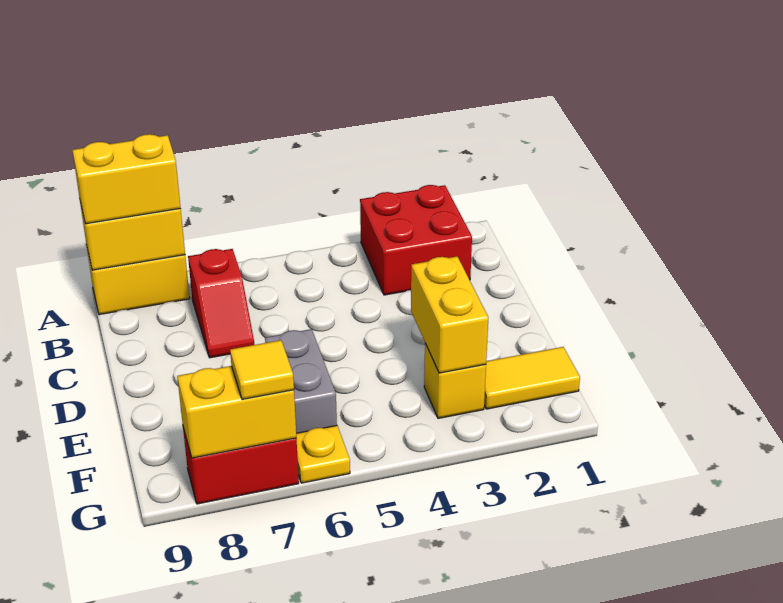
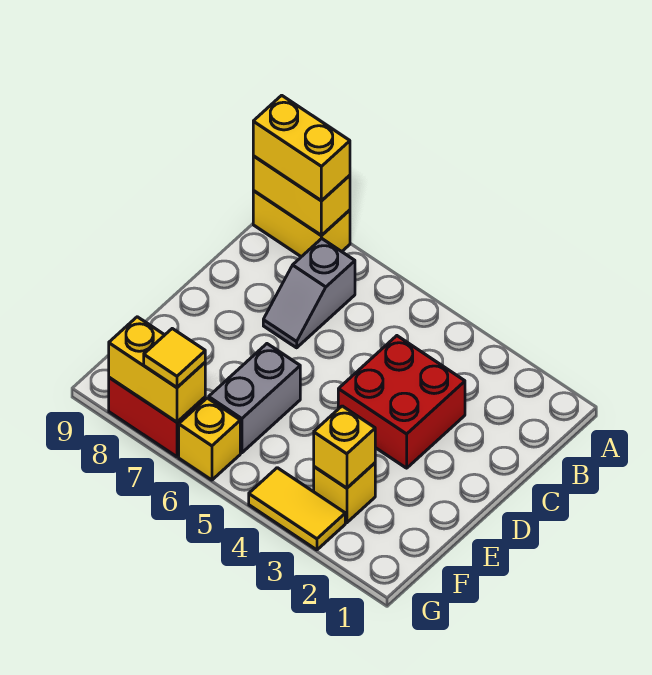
red brick A2:B3 level 1 -> red brick C3:D4 level 1
red slope B7:C7 level 1 top B -> grey slope B7:C7 level 1 top B
yellow brick E3:F3 level 2 -> yellow brick F3 level 2
yellow tile F1:F2 level 1 -> yellow tile G3:G4 level 1
yellow plate G6 level 1 -> yellow brick G6 level 1

